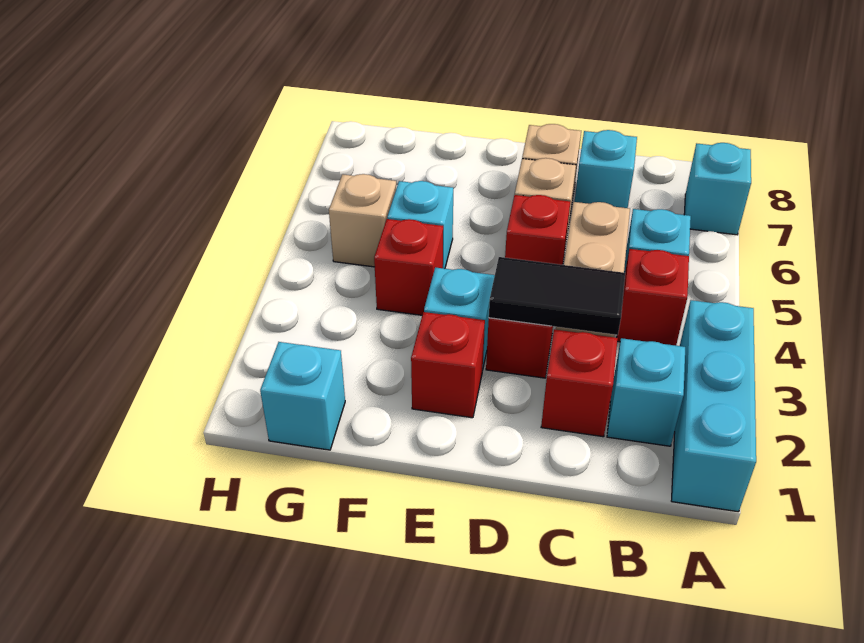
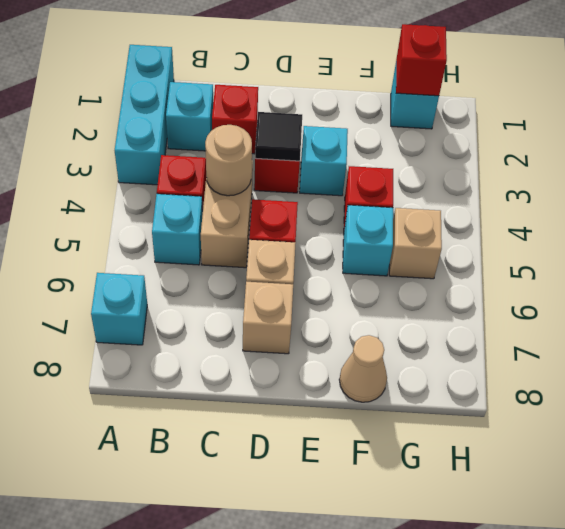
black tile C3:D3 level 2 -> black tile D3 level 2
none -> tan round brick C4 level 2
cyan brick C7 level 1 -> none
red brick E2 level 1 -> red brick G1 level 2
none -> tan cone F8 level 1

